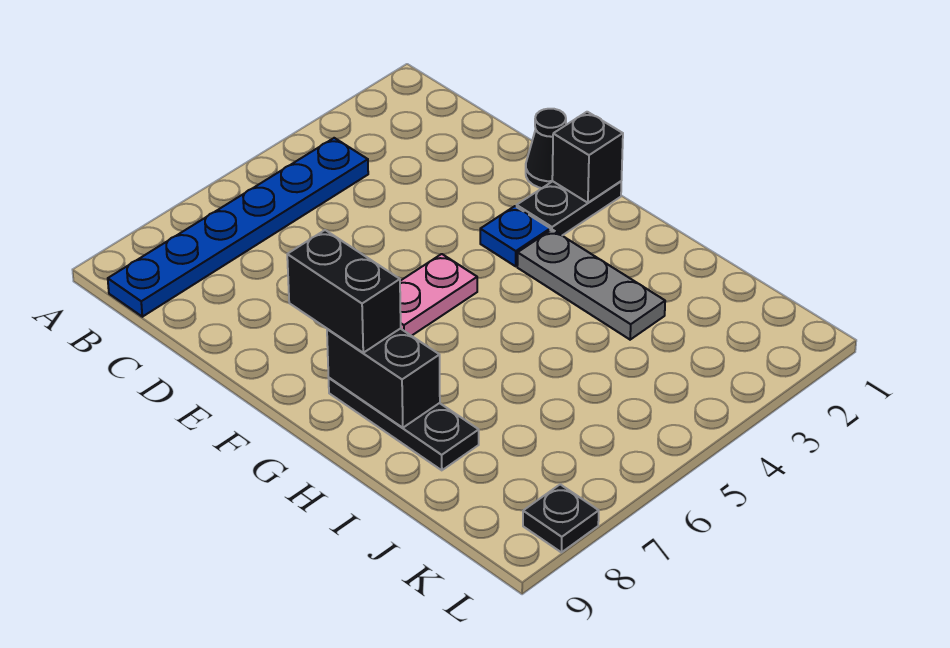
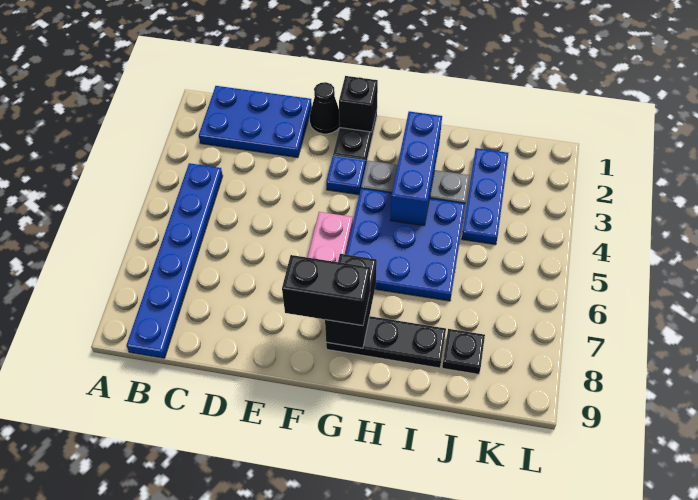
none -> blue plate B1:D2 level 1
none -> blue plate G4:I6 level 1
black brick G8:H8 level 2 -> black brick G7:G8 level 2
none -> blue brick H2:H4 level 2
none -> blue plate J2:J4 level 1
black plate L8 level 1 -> black plate J8 level 1

